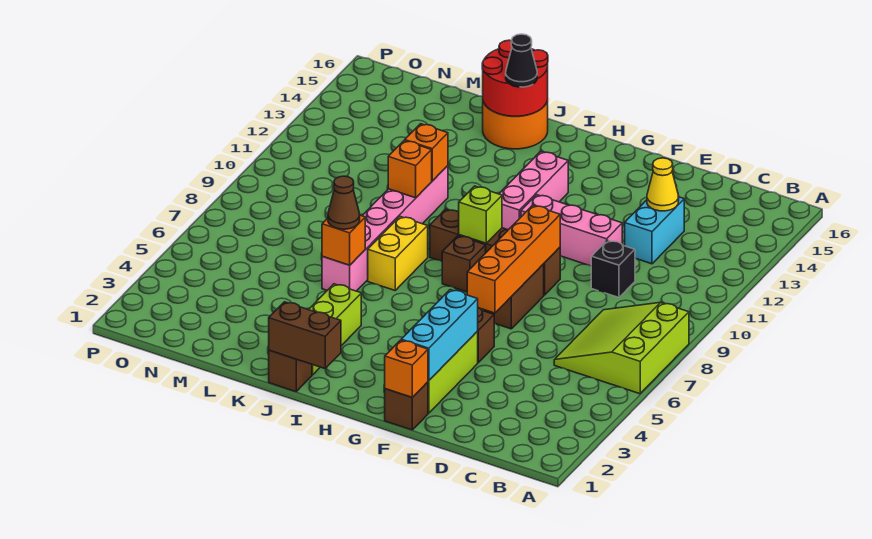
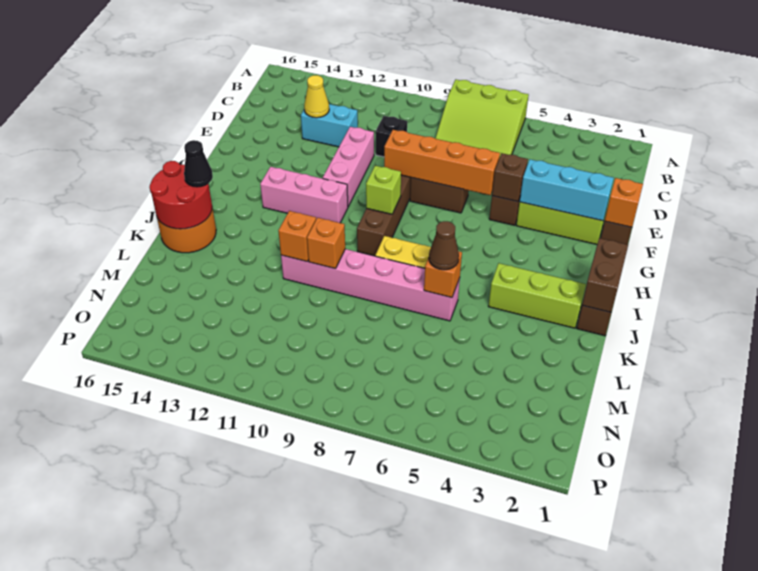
brown brick H8 level 1 -> brown brick F5 level 2

